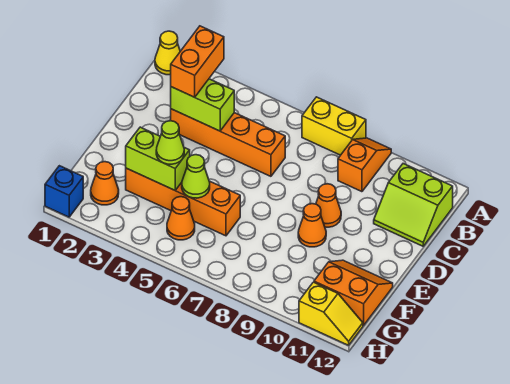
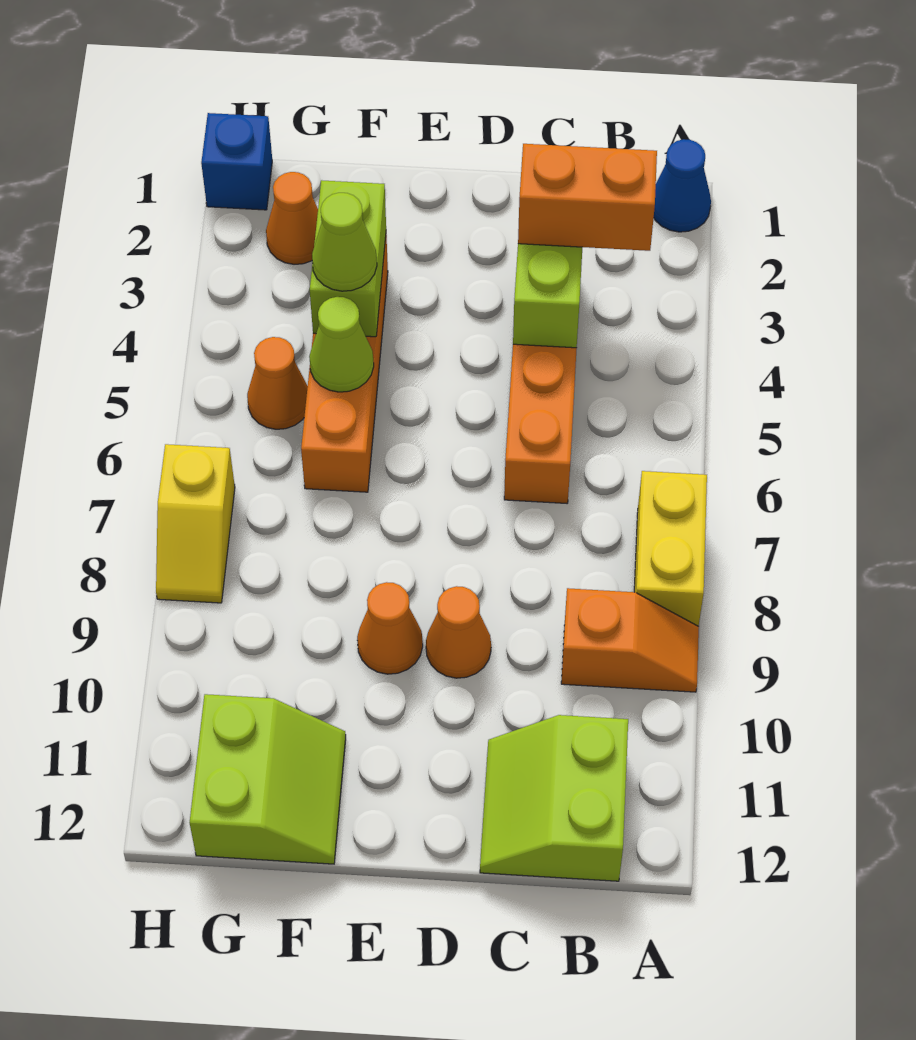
yellow cone A1 level 1 -> blue cone A1 level 1
orange slope F11:G12 level 1 top G -> lime slope F11:G12 level 1 top G
yellow slope H11:H12 level 1 top 11 -> yellow slope H7:H8 level 1 top 7

